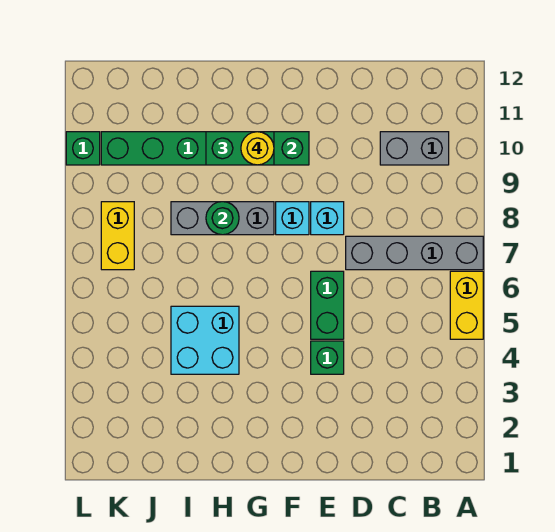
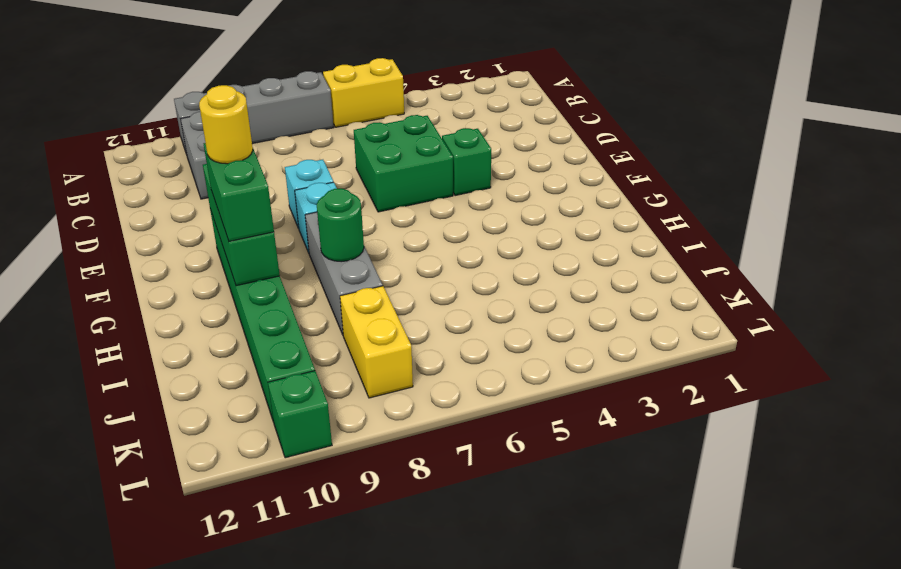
grey brick A7:D7 level 1 -> grey brick A7:A10 level 1
green brick E5:E6 level 1 -> green brick D5:E6 level 1
cyan brick H4:I5 level 1 -> none
yellow brick K7:K8 level 1 -> yellow brick J8:K8 level 1

